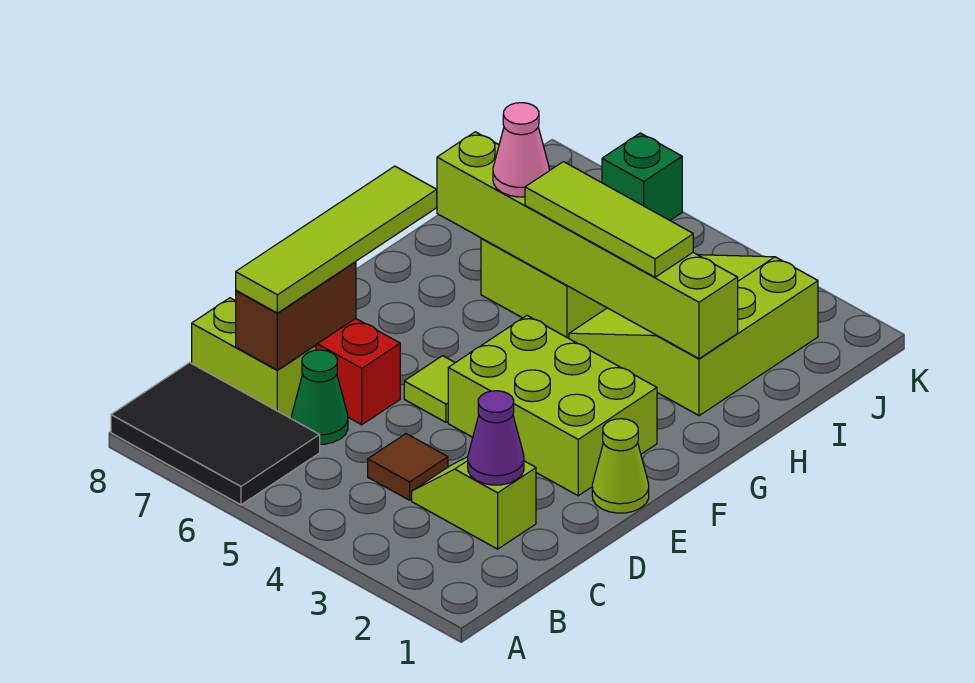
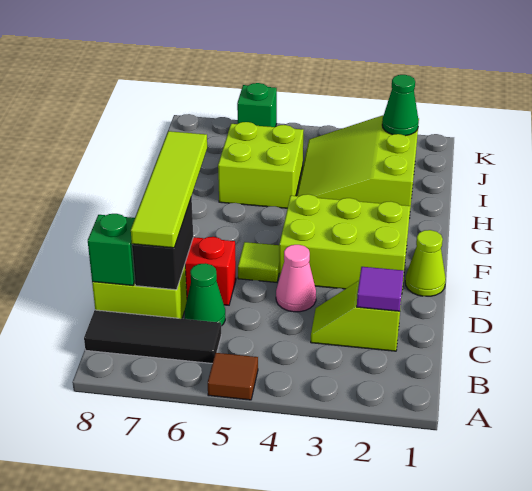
black tile A6:B8 level 1 -> black tile B6:B8 level 1
purple cone C2 level 2 -> purple tile C2 level 2
brown tile C4 level 1 -> brown tile A5 level 1
brown brick C7:D7 level 2 -> black brick C7:D7 level 2
none -> green brick C8 level 2
lime brick H2:H7 level 2 -> none
lime tile H3:H5 level 3 -> none
pink cone H6 level 3 -> pink cone D4 level 1
none -> green cone J2 level 2

